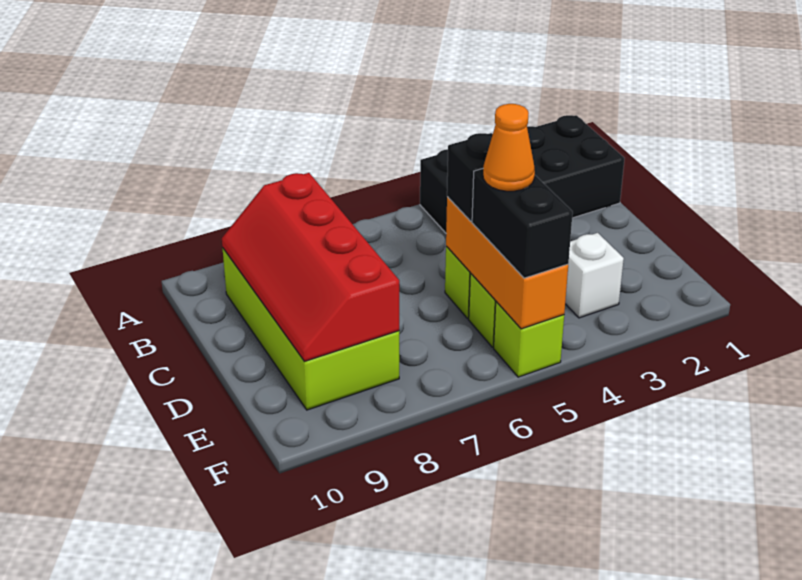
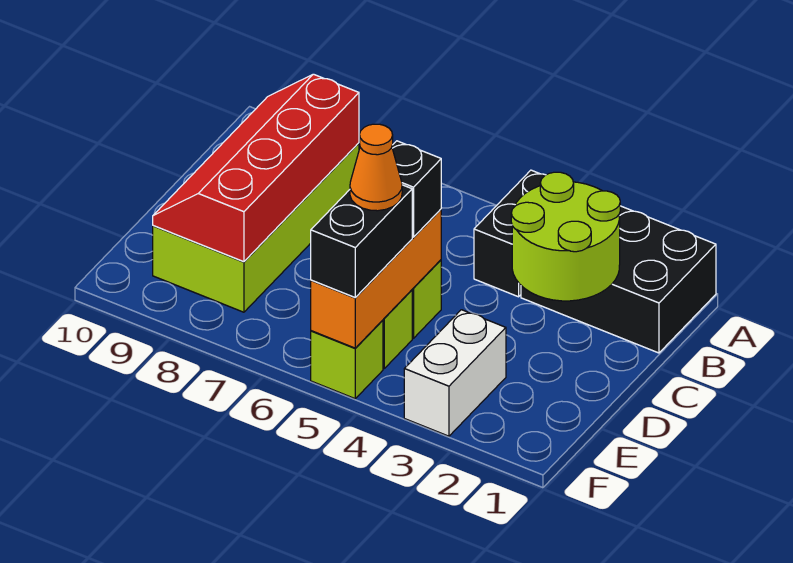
none -> lime round brick B2:C3 level 2
white brick E3 level 1 -> white brick E3:F3 level 1

